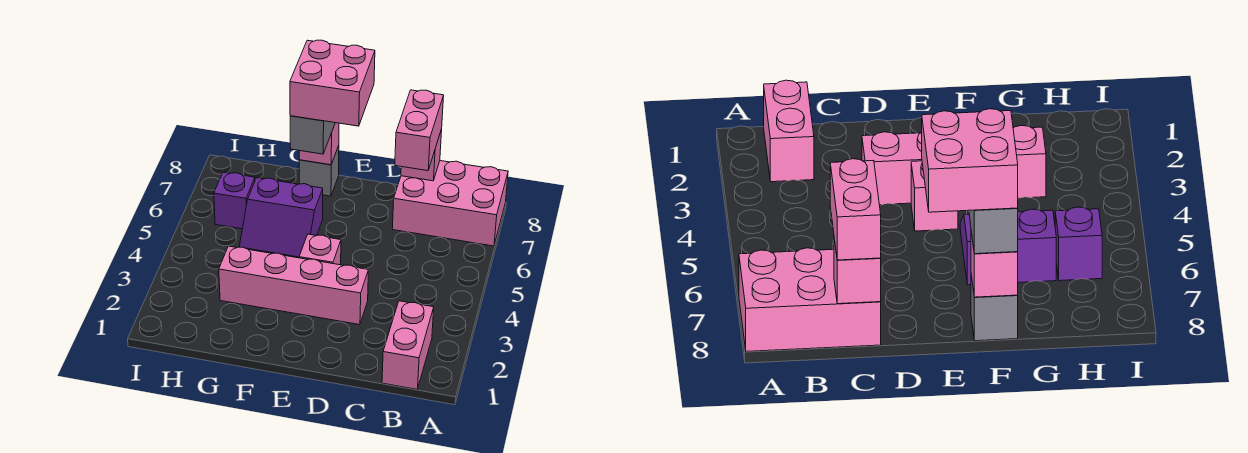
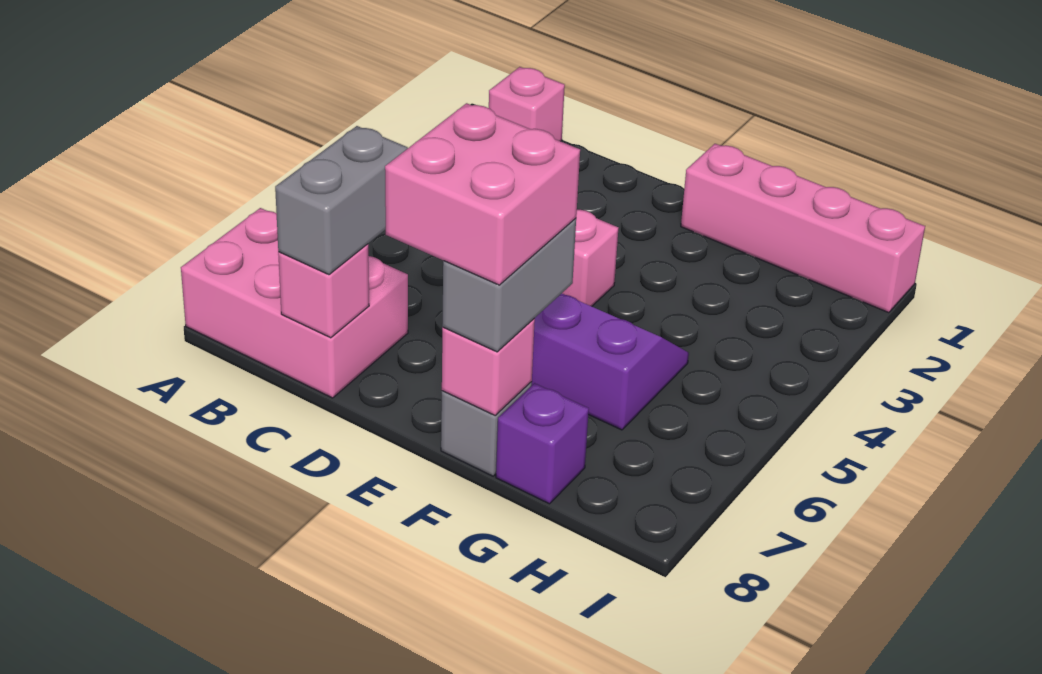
pink brick B1:B2 level 1 -> pink brick B1 level 1
pink brick C7:C8 level 3 -> grey brick C7:C8 level 3
pink brick D3:G3 level 1 -> pink brick F1:I1 level 1
purple brick H6 level 1 -> purple brick G8 level 1

